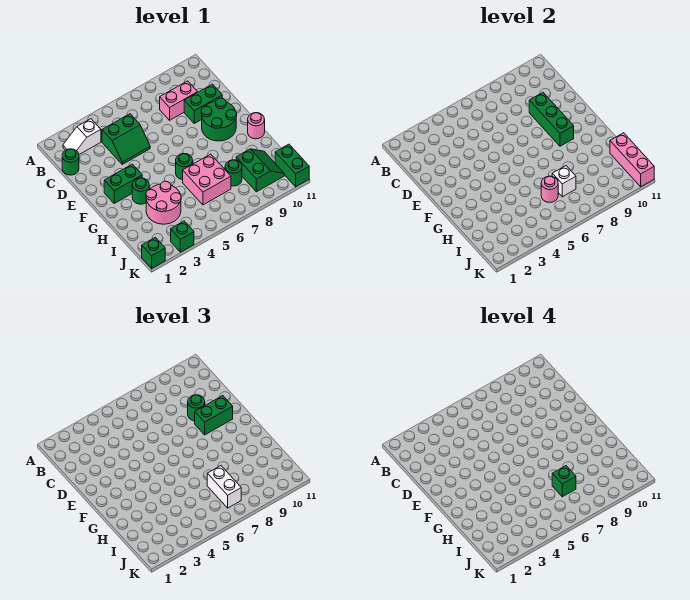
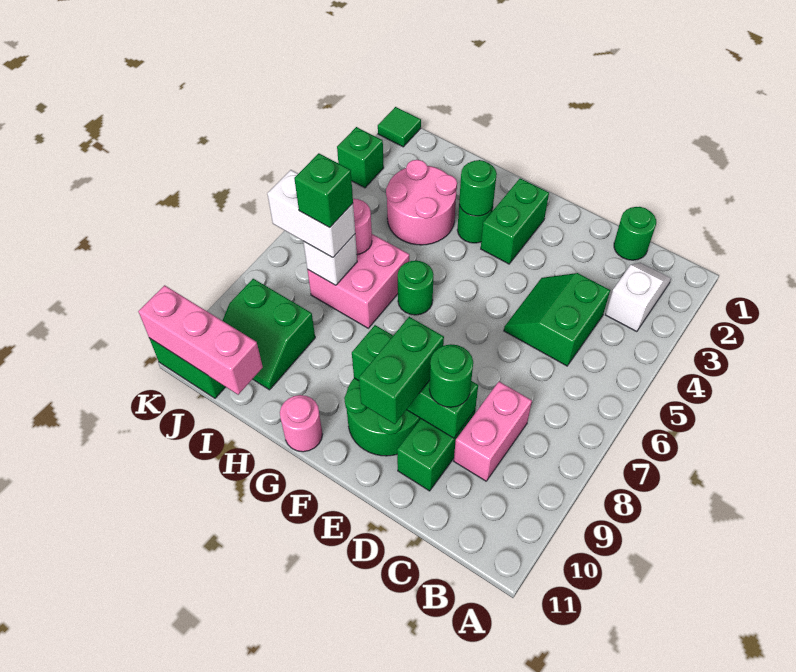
green round brick I8 level 1 -> green round brick G3 level 2
green brick K1 level 1 -> green tile K1 level 1

